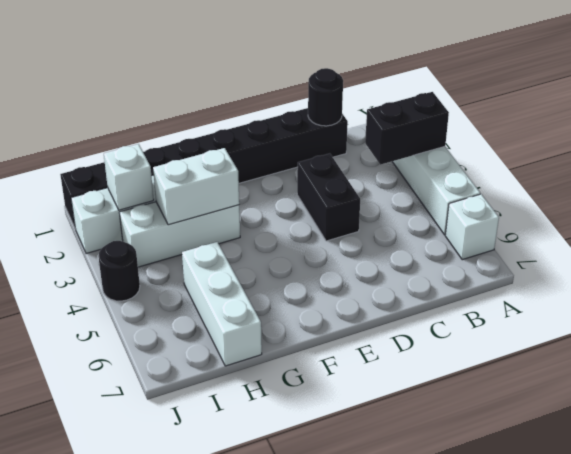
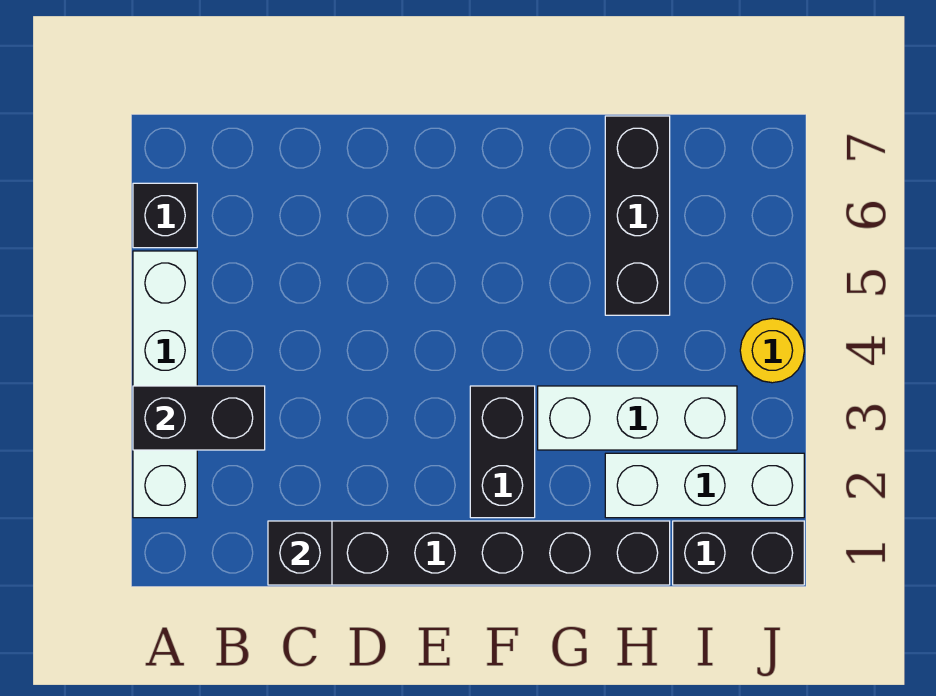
white brick A6 level 1 -> black brick A6 level 1
black round brick C1 level 2 -> black brick C1 level 2
black brick D3:D4 level 1 -> black brick F2:F3 level 1
white brick G3:H3 level 2 -> none
white brick H5:H7 level 1 -> black brick H5:H7 level 1
white brick I2 level 2 -> none
black round brick J4 level 1 -> yellow round brick J4 level 1

